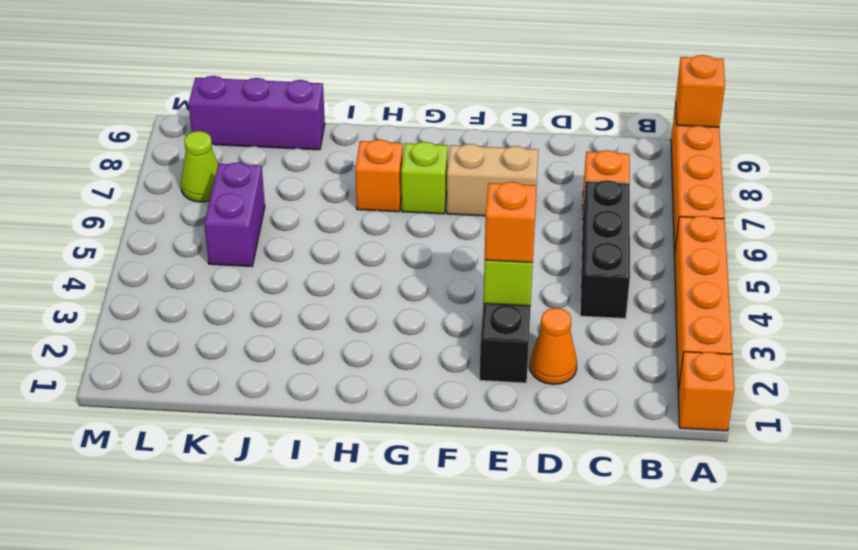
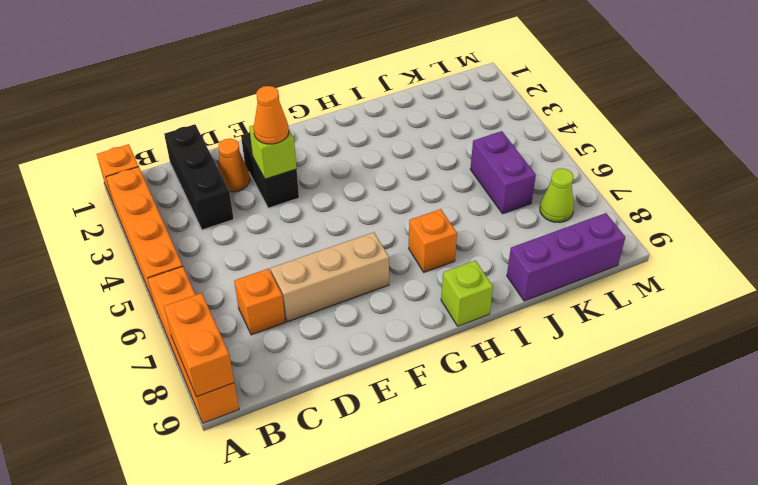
orange brick A9 level 2 -> orange brick A8:A9 level 2
black brick C4:C6 level 1 -> black brick C1:C3 level 1
orange brick E3 level 3 -> orange cone E3 level 3
tan brick E7:F7 level 1 -> tan brick D7:F7 level 1
lime brick G7 level 1 -> lime brick H9 level 1

